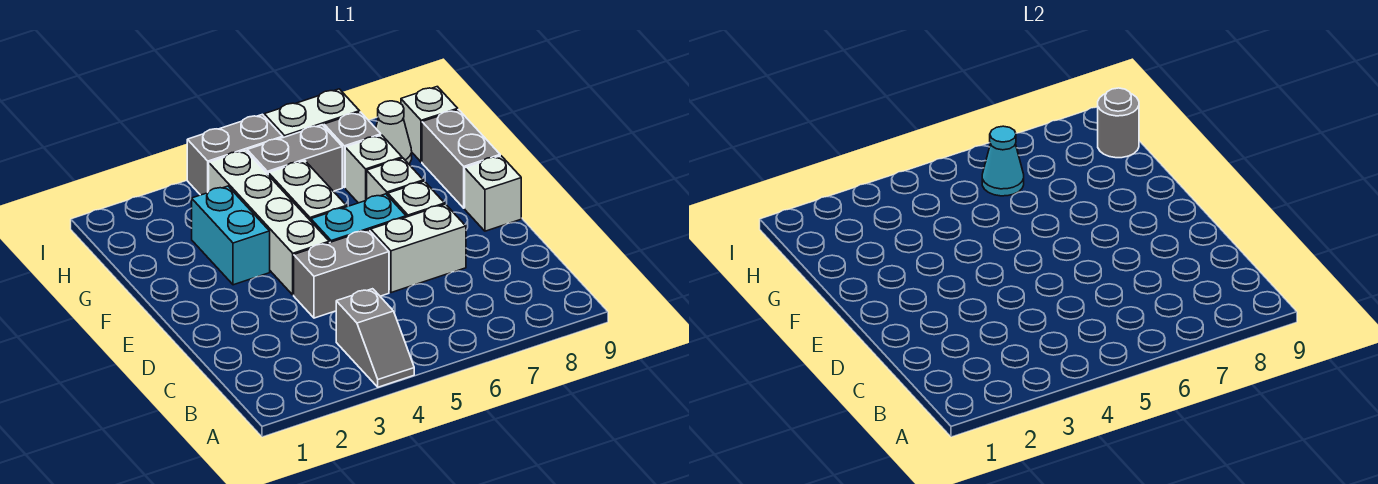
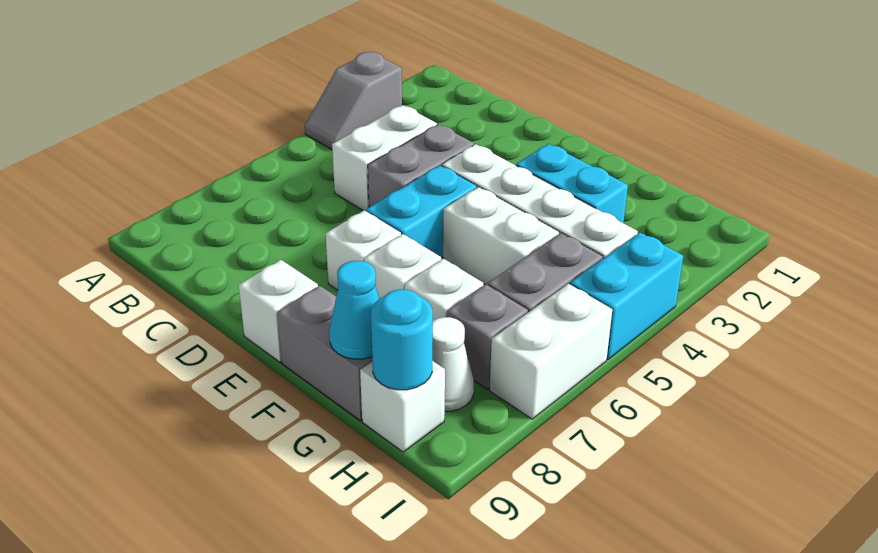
grey slope A4:B4 level 1 top B -> grey slope A3:A4 level 1 top 3
white brick D6:D7 level 1 -> white brick C4:C5 level 1
cyan cone H6 level 2 -> cyan cone G9 level 2
grey round brick H9 level 2 -> cyan round brick H9 level 2
grey brick I4:I5 level 1 -> cyan brick I4:I5 level 1

